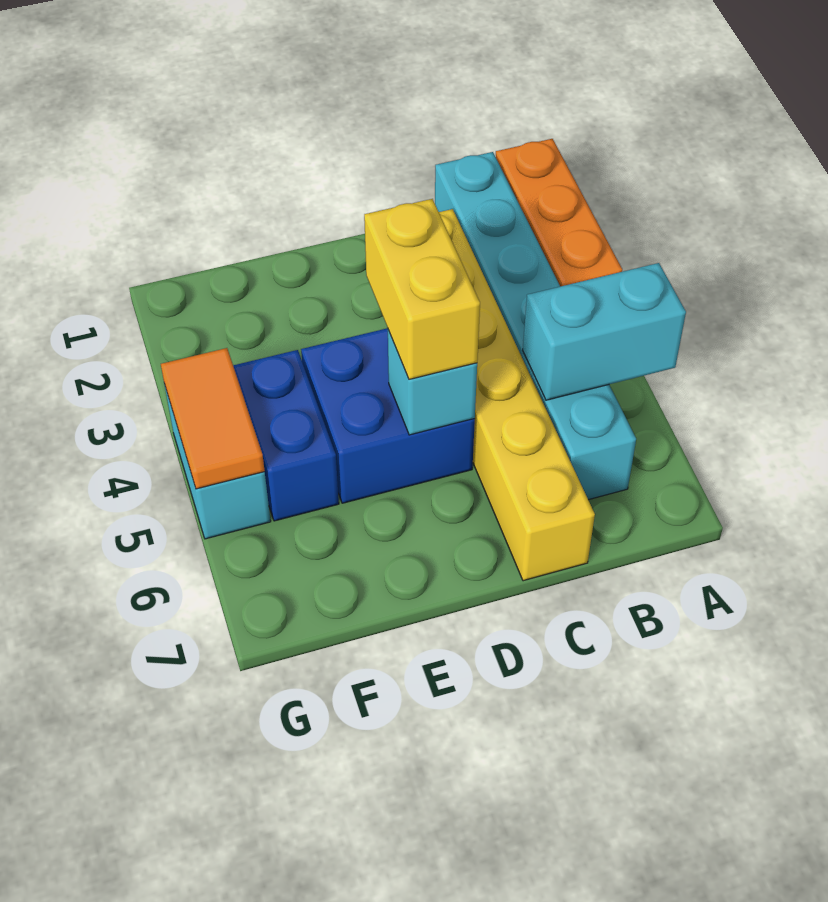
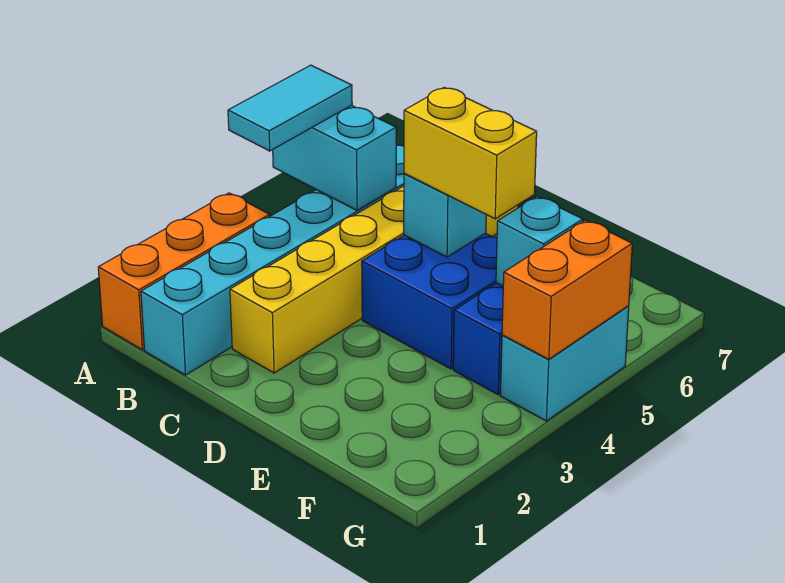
none -> cyan tile A4:A5 level 3
yellow brick D4:D5 level 3 -> yellow brick D5:E5 level 3
none -> cyan brick F5 level 2
orange tile G4:G5 level 2 -> orange brick G4:G5 level 2

